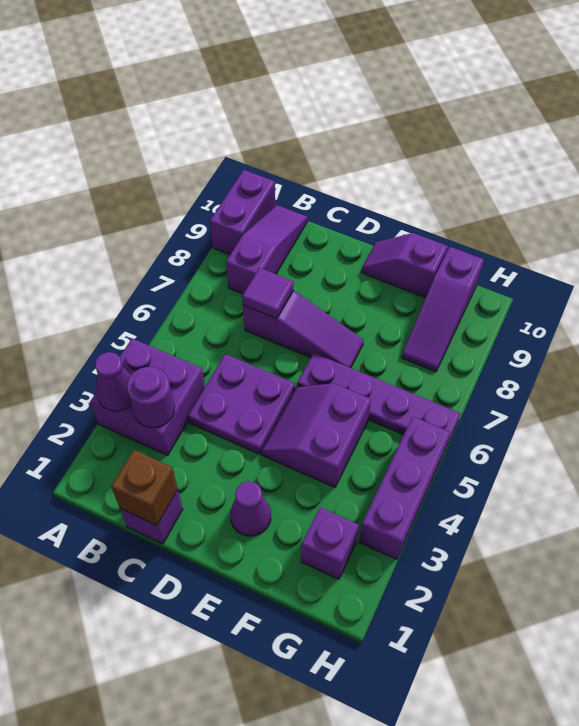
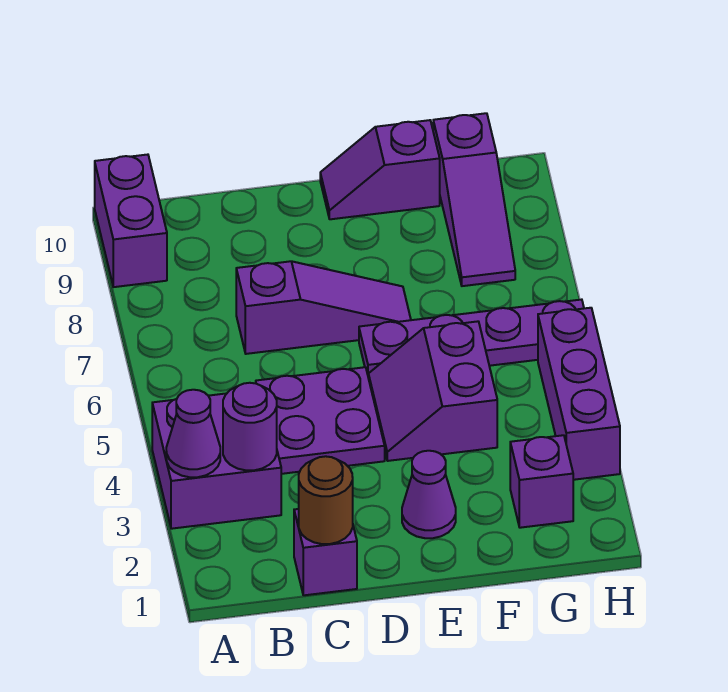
purple slope B8:B10 level 1 top 8 -> none
brown brick C1 level 2 -> brown round brick C1 level 2
purple tile C7 level 2 -> none

